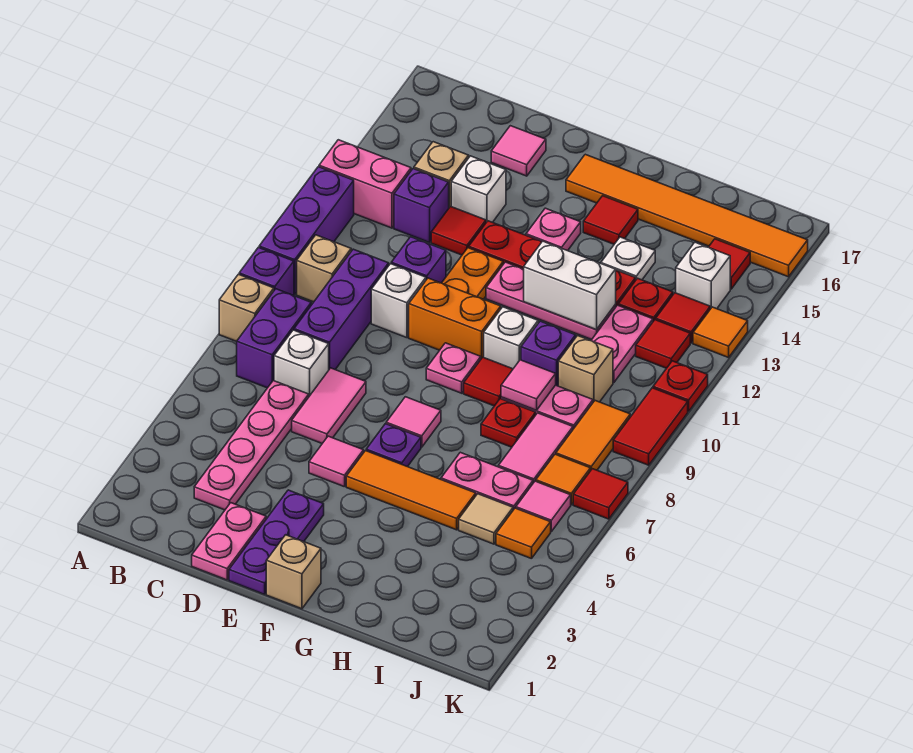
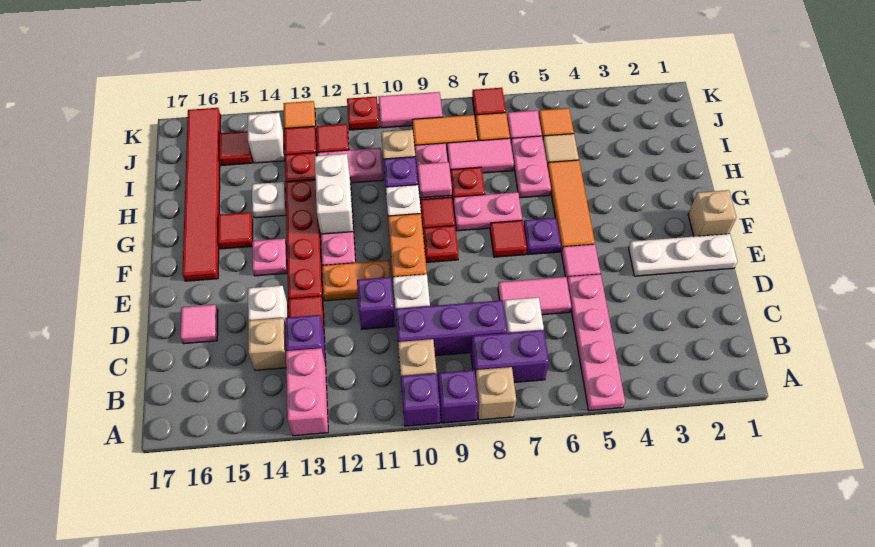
purple brick A10:A12 level 1 -> purple brick A10 level 1
pink plate C3:C6 level 1 -> pink plate A5:D5 level 1
pink plate D1:D2 level 1 -> pink plate G7:G8 level 1
purple plate E1:E3 level 1 -> white plate E1:E3 level 1
pink tile F7 level 1 -> red tile F7 level 1
pink plate F9 level 1 -> red plate F9 level 1
orange tile F16:K16 level 1 -> red tile F16:K16 level 1
red tile K9:K10 level 1 -> pink tile K9:K10 level 1

